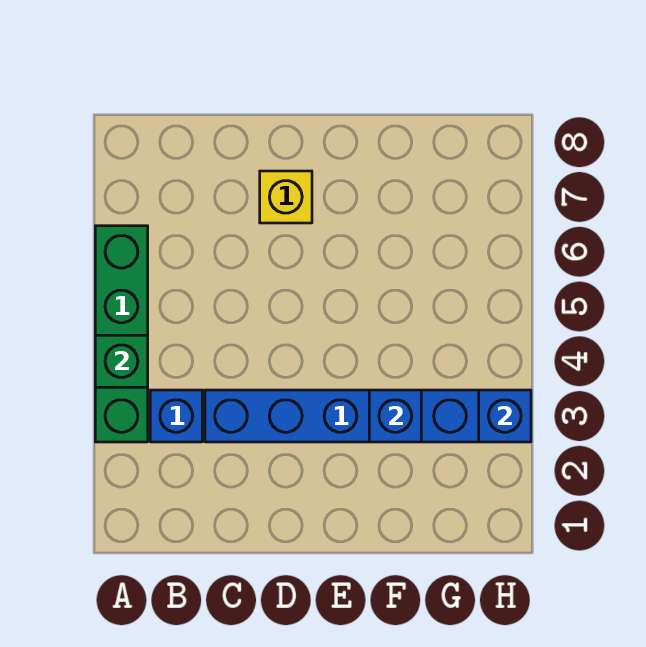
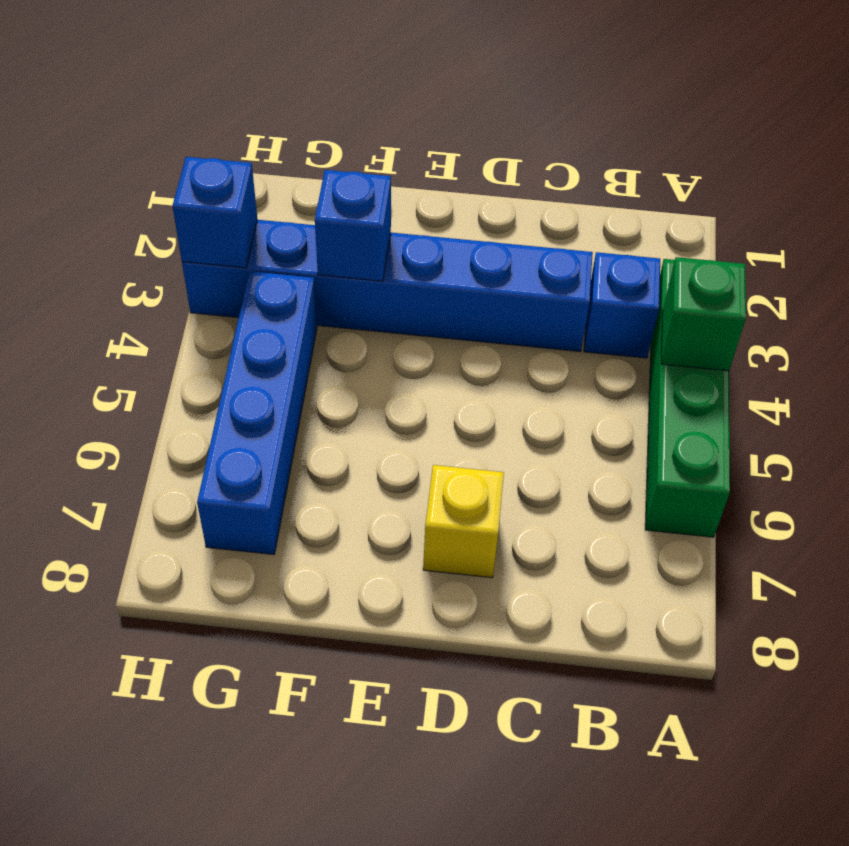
none -> blue brick G4:G7 level 1

